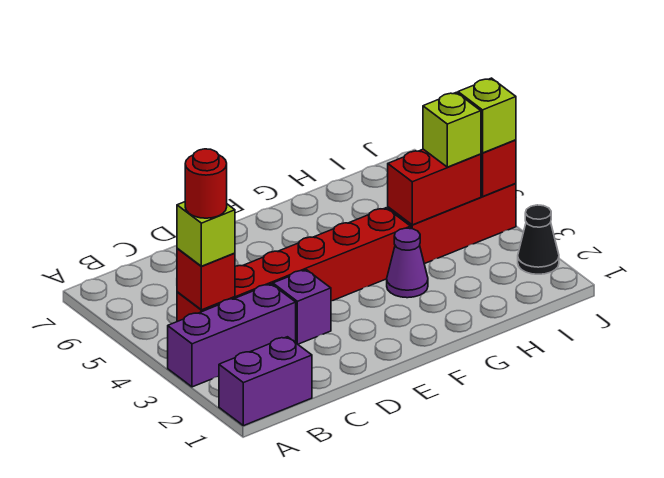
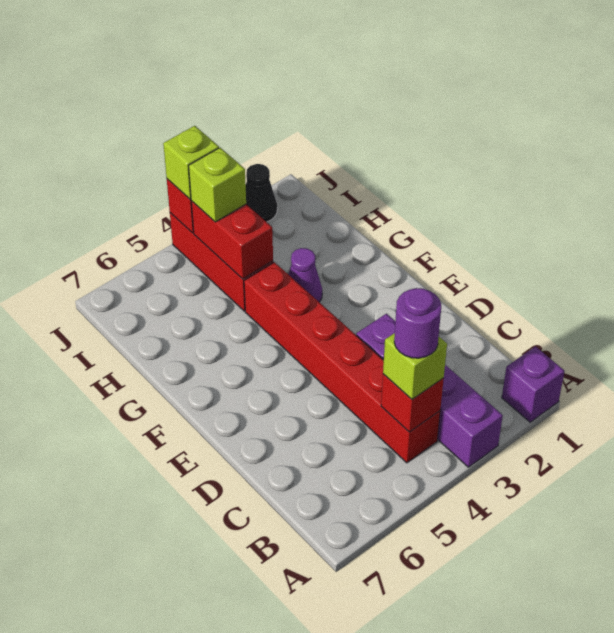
purple brick A1:B1 level 1 -> purple brick A1 level 1
red round brick B4 level 4 -> purple round brick B4 level 4

